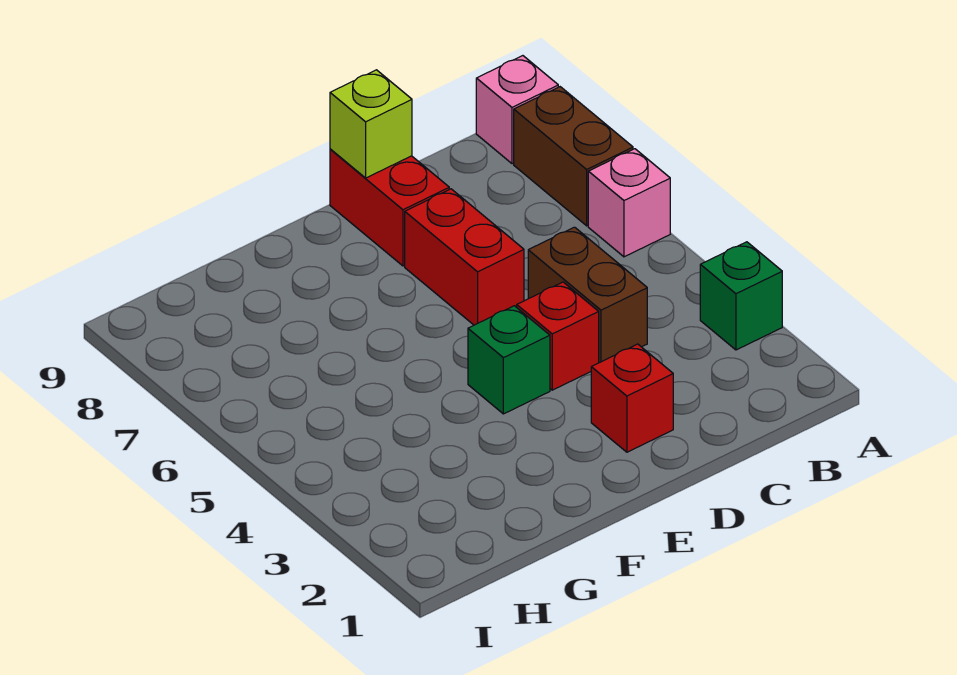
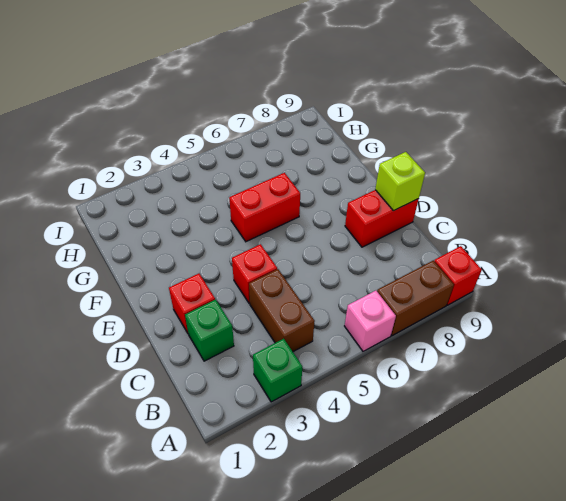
pink brick A9 level 1 -> red brick A9 level 1
brown brick C4:C5 level 1 -> brown brick B4:C4 level 1
red brick D6:D7 level 1 -> red brick F5:F6 level 1
green brick E4 level 1 -> green brick C2 level 1

